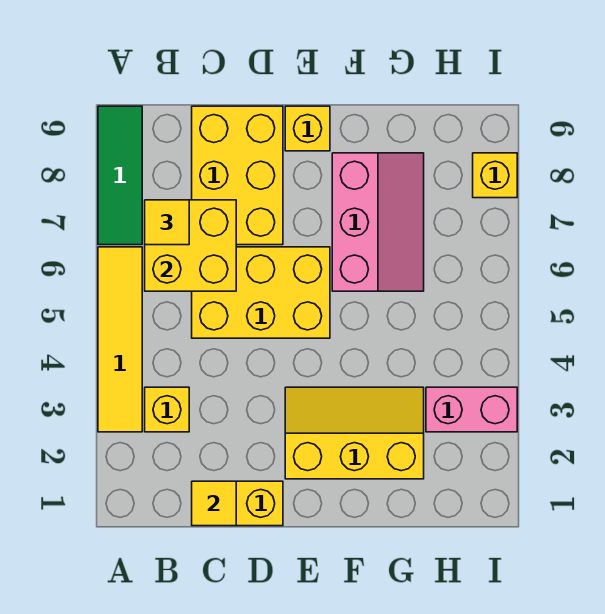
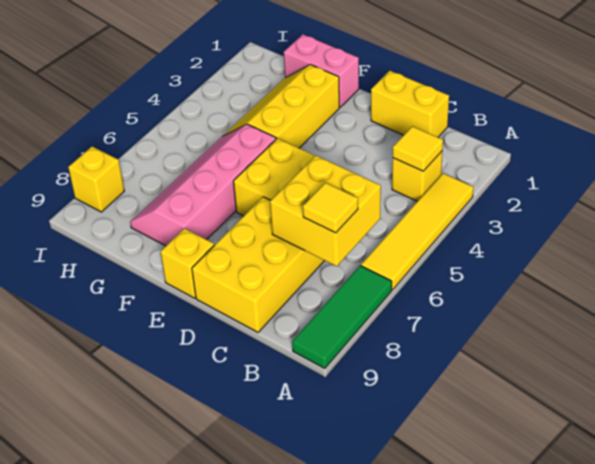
yellow tile C1 level 2 -> yellow tile B3 level 2
yellow slope E2:G3 level 1 top 2 -> yellow slope F2:G4 level 1 top F
pink slope F6:G8 level 1 top F -> pink slope F5:G8 level 1 top F
pink brick H3:I3 level 1 -> pink brick F1:G1 level 1

